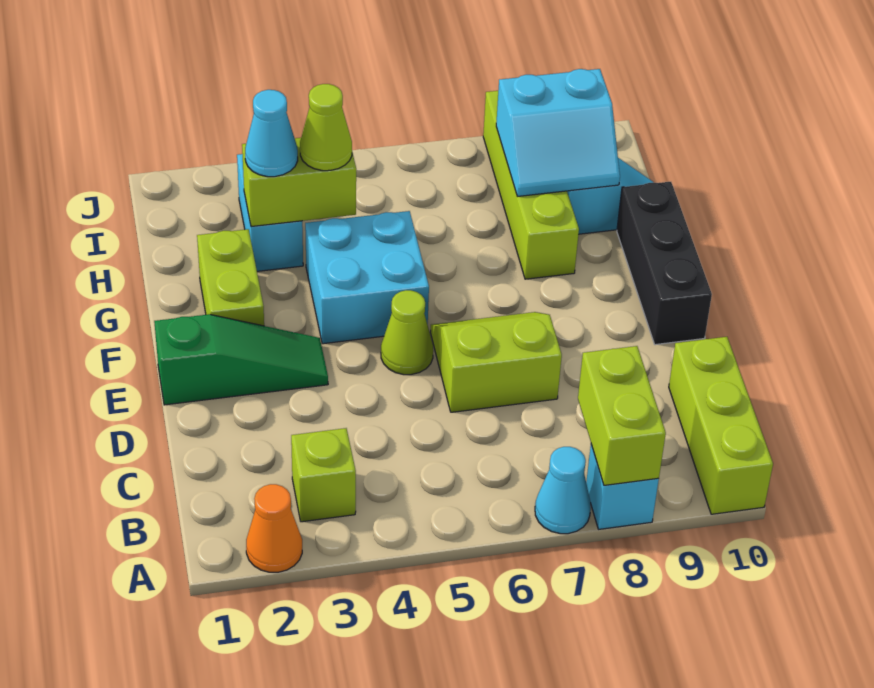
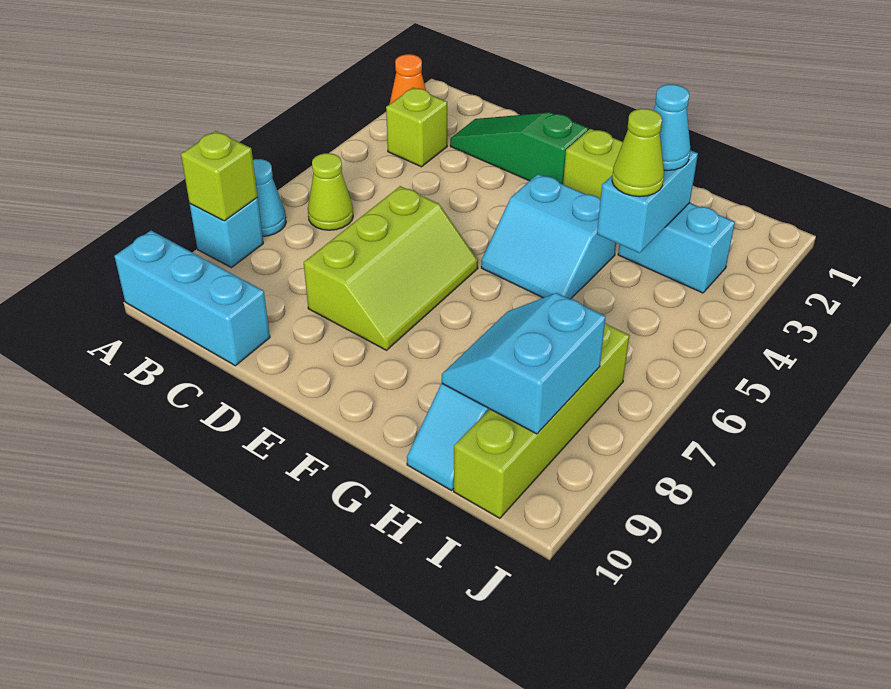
lime brick A8:B8 level 2 -> lime brick A8 level 2
lime brick A10:C10 level 1 -> cyan brick A10:C10 level 1
lime slope D6:E7 level 1 top D -> lime slope D6:E8 level 1 top D
green slope E1:E3 level 1 top 1 -> green slope C2:E2 level 1 top E
lime cone E5 level 1 -> lime cone B6 level 1
black brick E10:G10 level 1 -> none
cyan brick F4:G5 level 1 -> cyan slope F4:G5 level 1 top 4
lime brick G8:J8 level 1 -> lime brick I7:I10 level 1
lime brick H3:H4 level 2 -> cyan brick H3:H4 level 2

